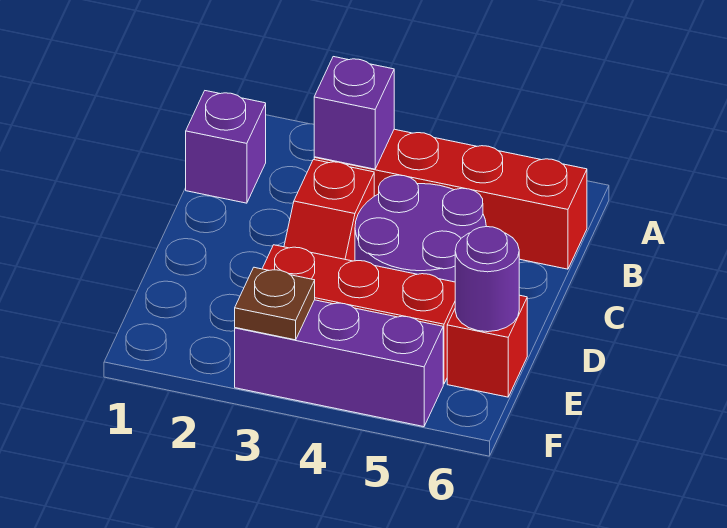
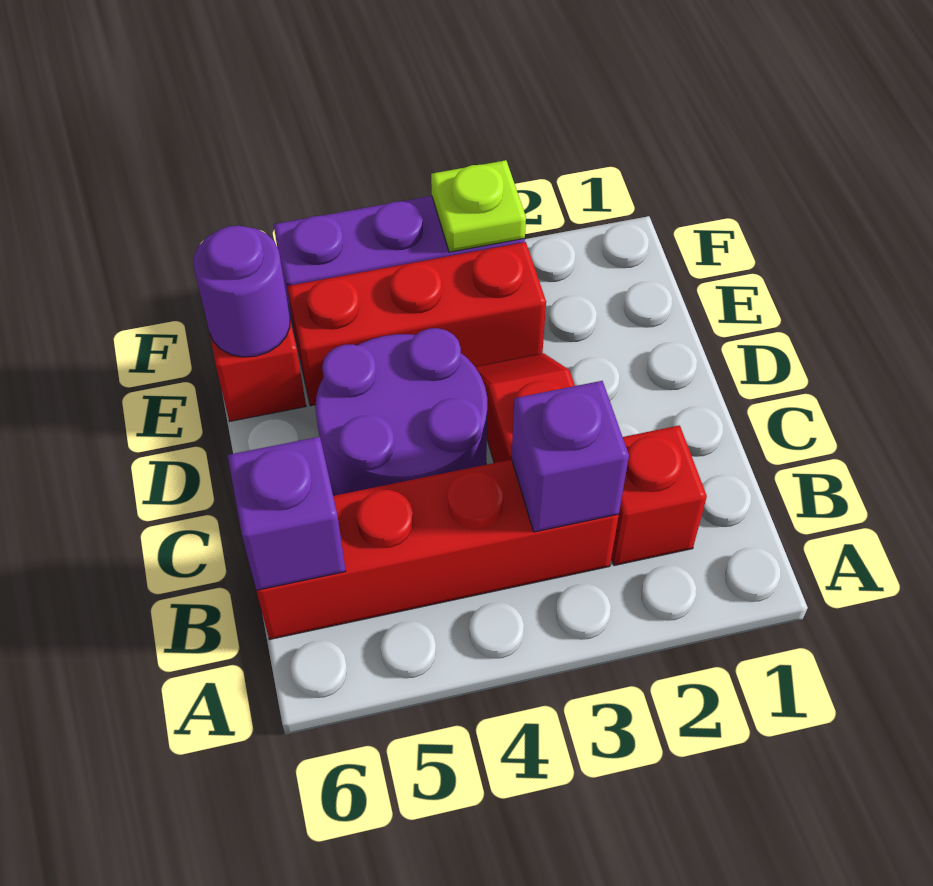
purple brick B1 level 1 -> purple brick B6 level 2
none -> red brick B2 level 1
brown plate F3 level 2 -> lime plate F3 level 2

